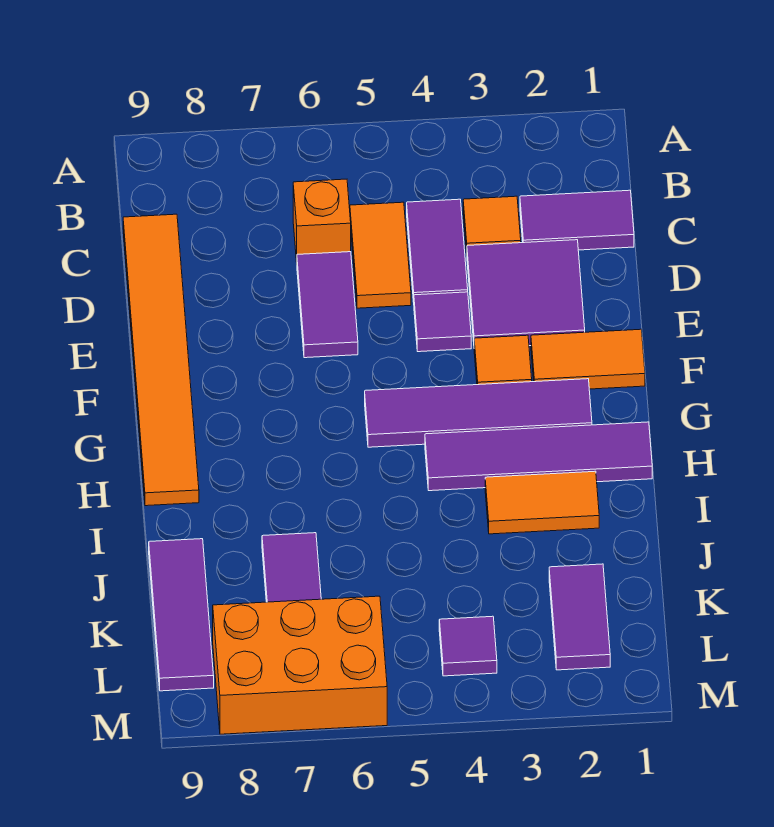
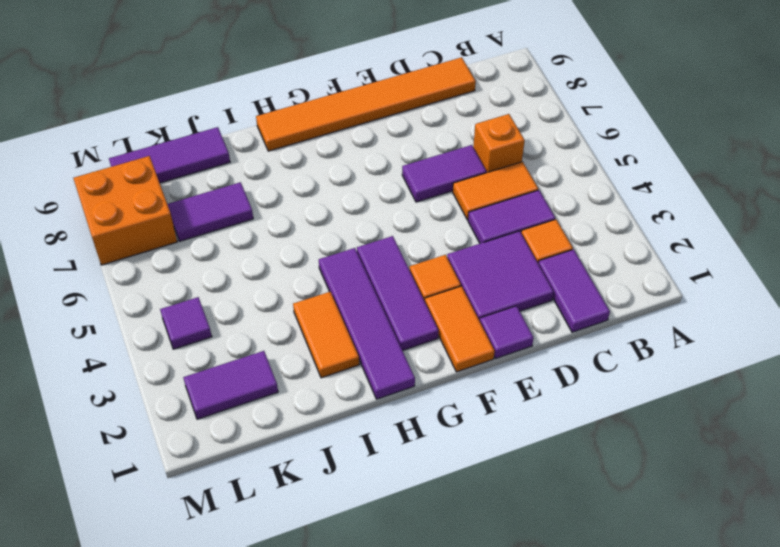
purple tile E4 level 1 -> purple tile E1 level 1
purple tile G2:G5 level 1 -> purple tile G2:G4 level 1
orange brick L6:M8 level 1 -> orange brick L7:M8 level 1

